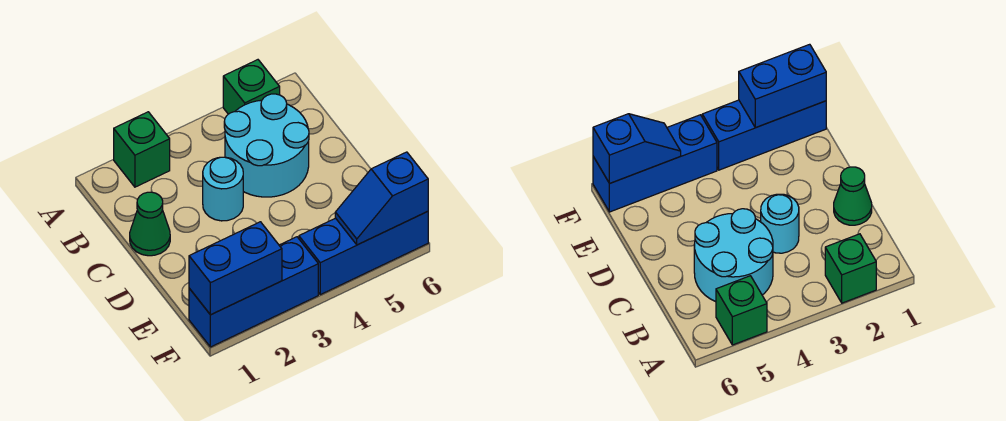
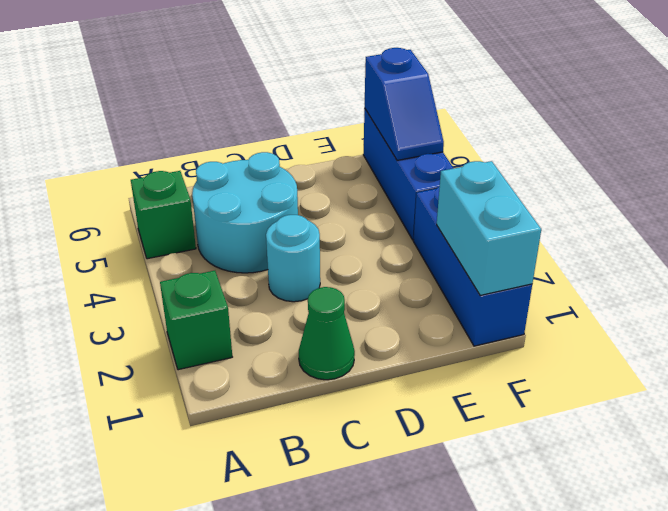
blue brick F1:F2 level 2 -> cyan brick F1:F2 level 2

